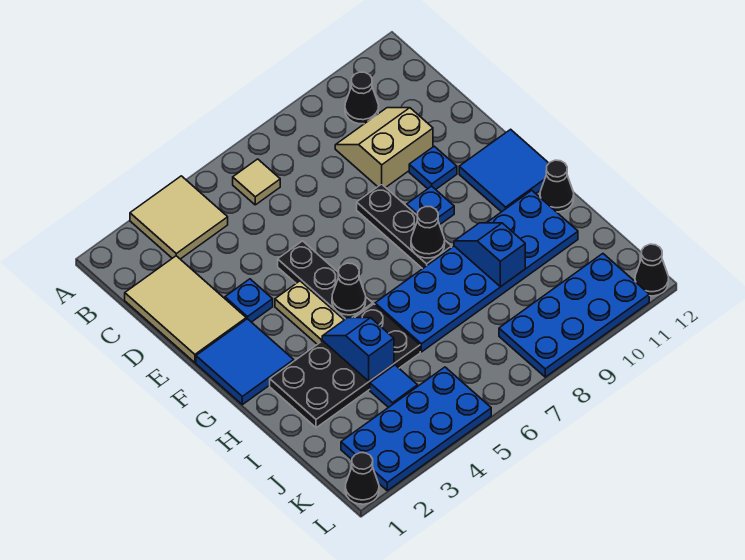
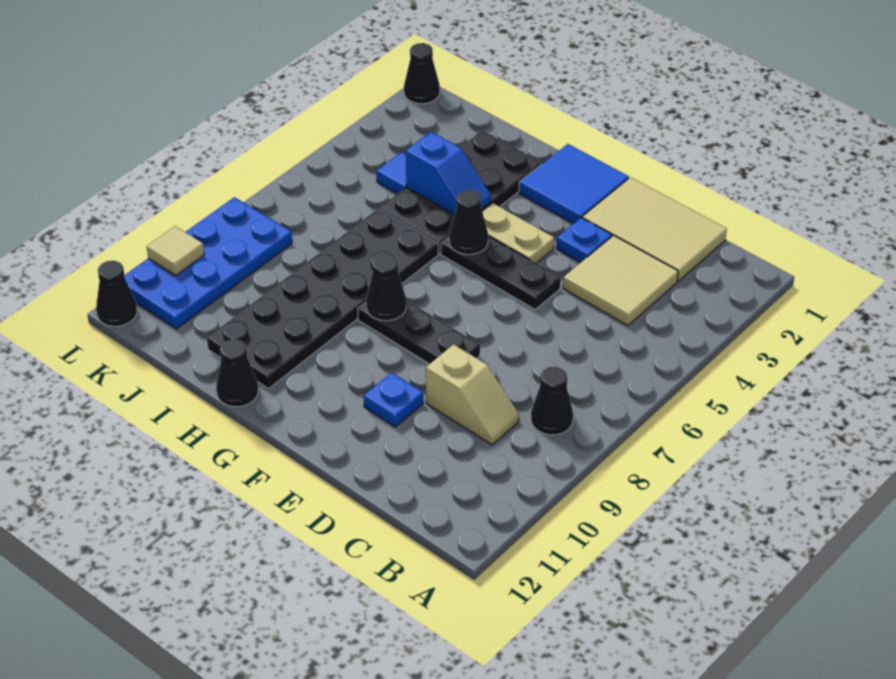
tan tile A3:B4 level 1 -> tan tile C3:D4 level 1
tan tile B6 level 1 -> tan tile L10 level 2
black cone B10 level 1 -> black cone B8 level 1
tan slope C9:D10 level 1 top D -> tan slope C9:D9 level 1 top D
blue plate F9 level 1 -> none
blue tile F11:G12 level 1 -> none
blue plate H6:I11 level 1 -> black plate H6:I11 level 1
blue slope H9:I9 level 2 top I -> none
blue plate K2:L5 level 1 -> none

